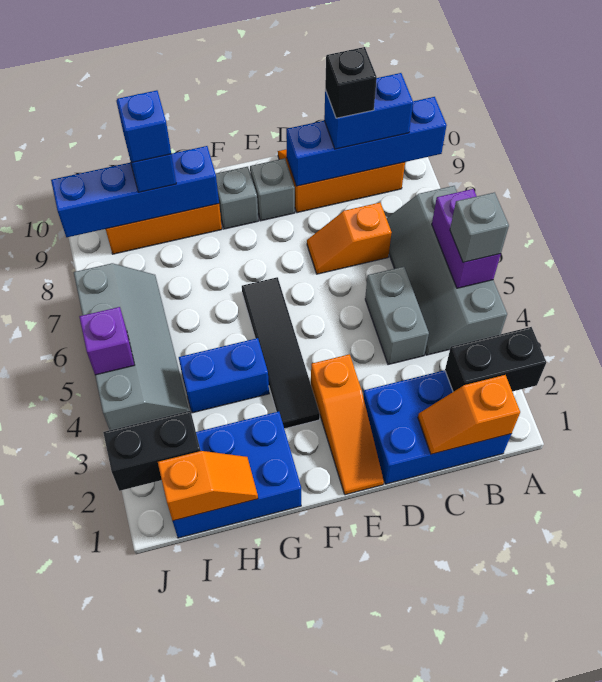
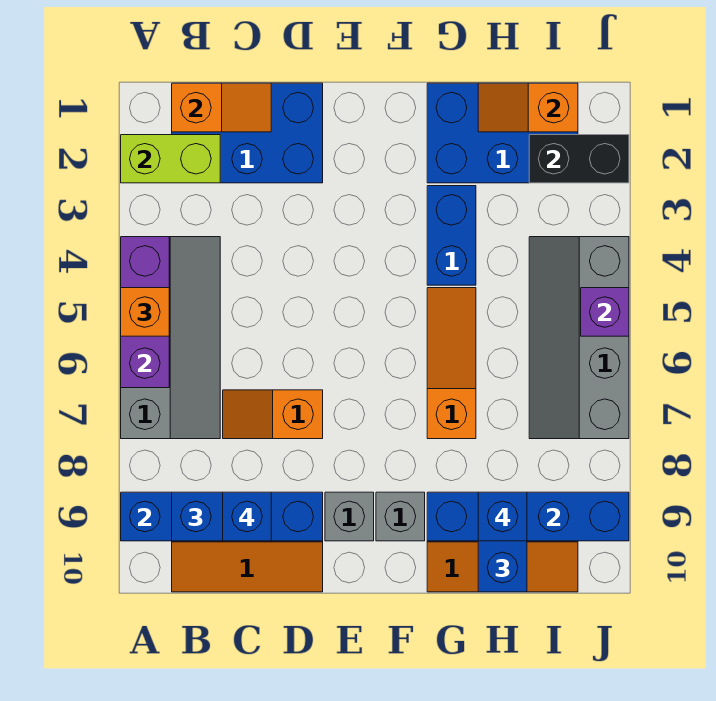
black brick A2:B2 level 2 -> lime brick A2:B2 level 2
purple brick A5:A6 level 2 -> purple brick A4:A6 level 2
grey brick A5 level 3 -> orange brick A5 level 3
grey brick C4:C5 level 1 -> none
orange slope C7:D7 level 1 top C -> orange slope C7:D7 level 1 top D
black brick C9 level 4 -> blue brick C9 level 4
orange slope E1:E3 level 1 top 3 -> orange slope G5:G7 level 1 top 7
black tile F3:F6 level 1 -> none
blue brick G4:H4 level 1 -> blue brick G3:G4 level 1

